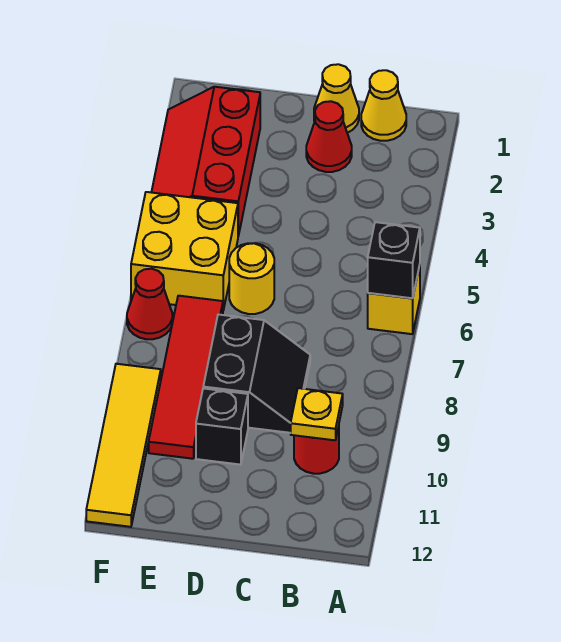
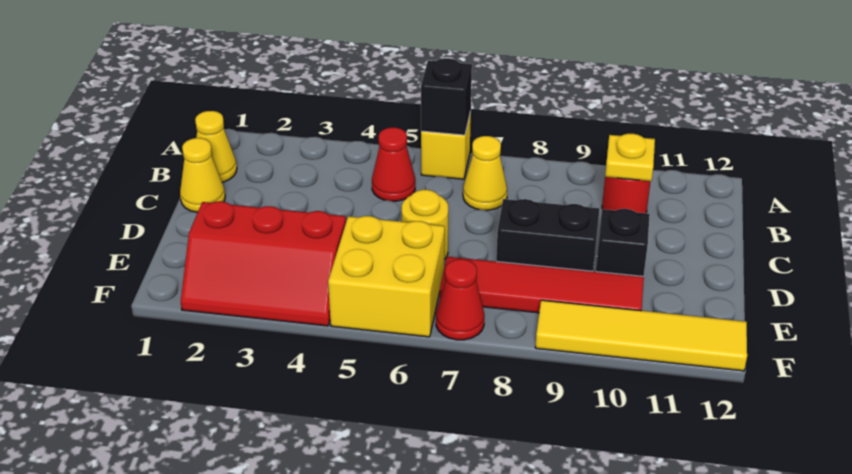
none -> yellow cone B7 level 1
red cone C2 level 1 -> red cone B5 level 1

